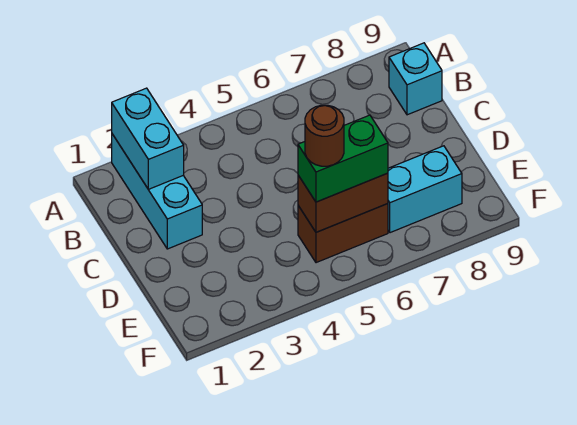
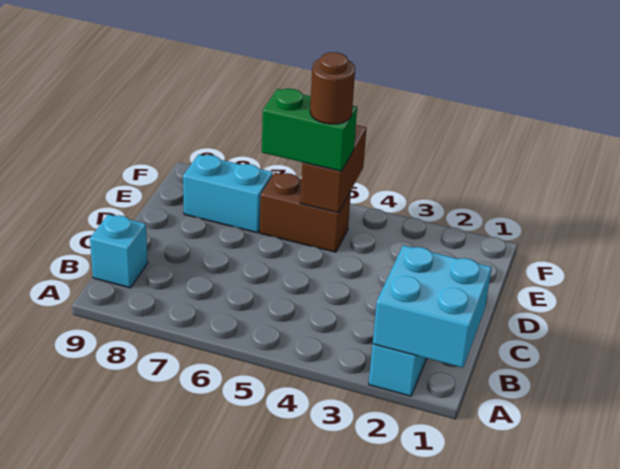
cyan brick A2:B2 level 2 -> cyan brick A1:B2 level 2
brown brick E5:E6 level 2 -> brown brick E5:F5 level 2

